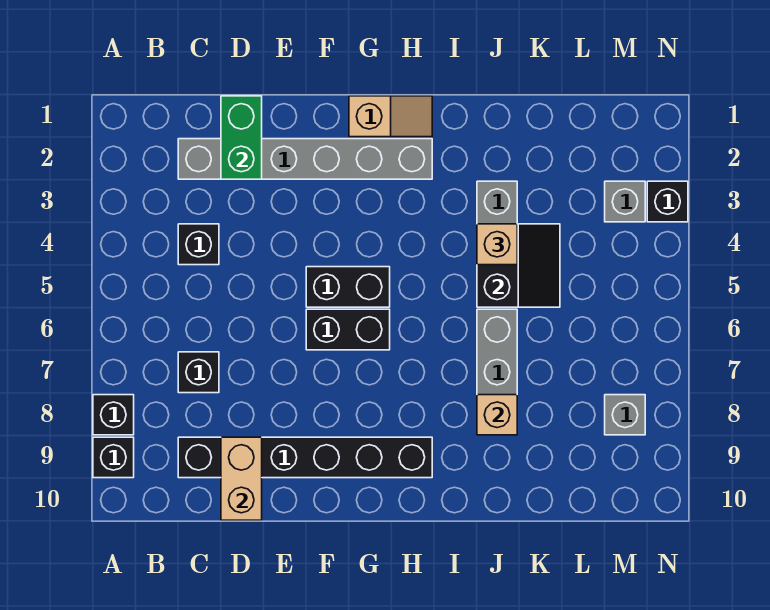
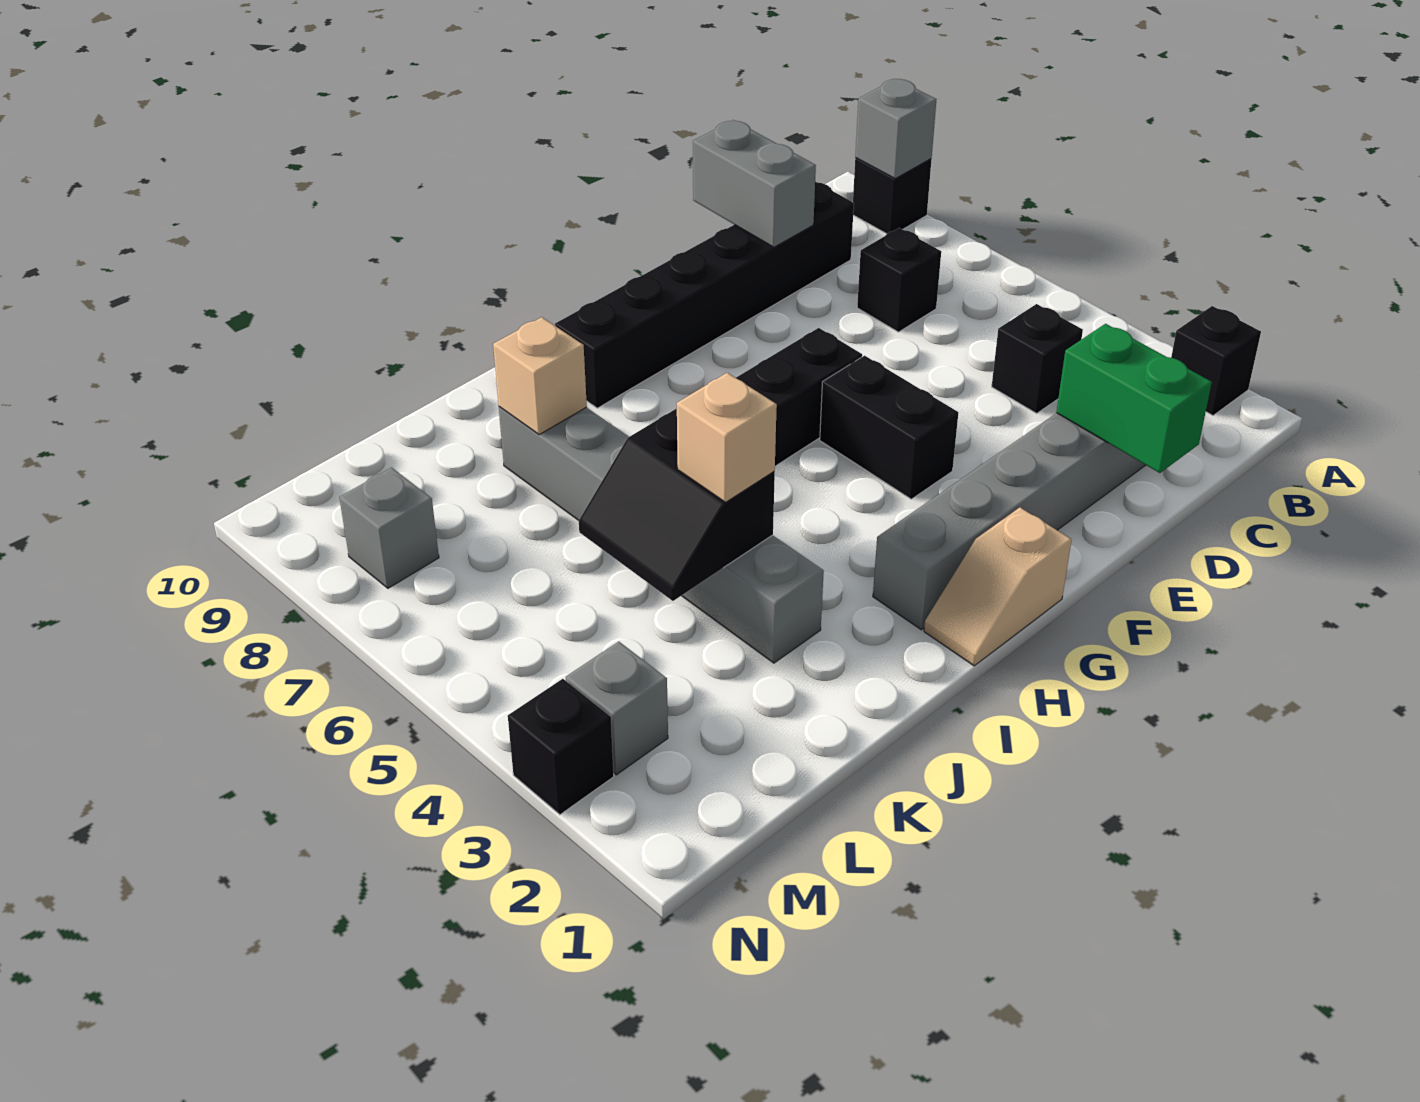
black brick A8 level 1 -> black brick A2 level 1
none -> grey brick A9 level 2
tan brick D9:D10 level 2 -> grey brick D9:D10 level 2
black brick F5:G5 level 1 -> black brick F4:F5 level 1

